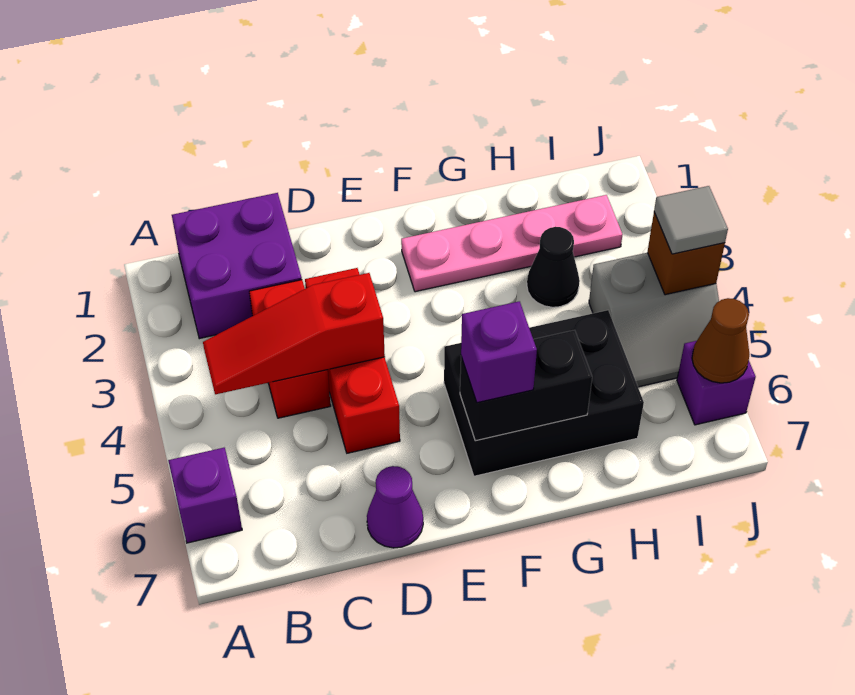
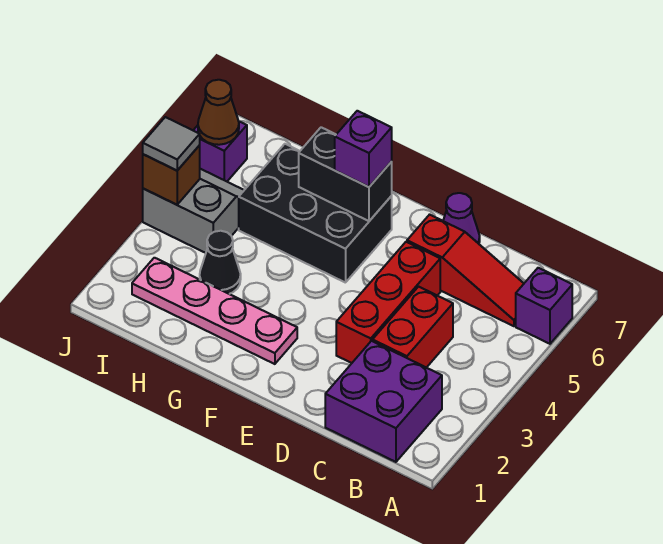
red slope B4:D4 level 2 top D -> red slope B6:D6 level 1 top D

